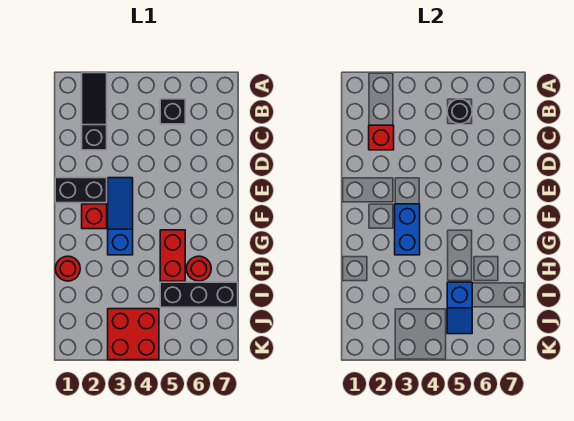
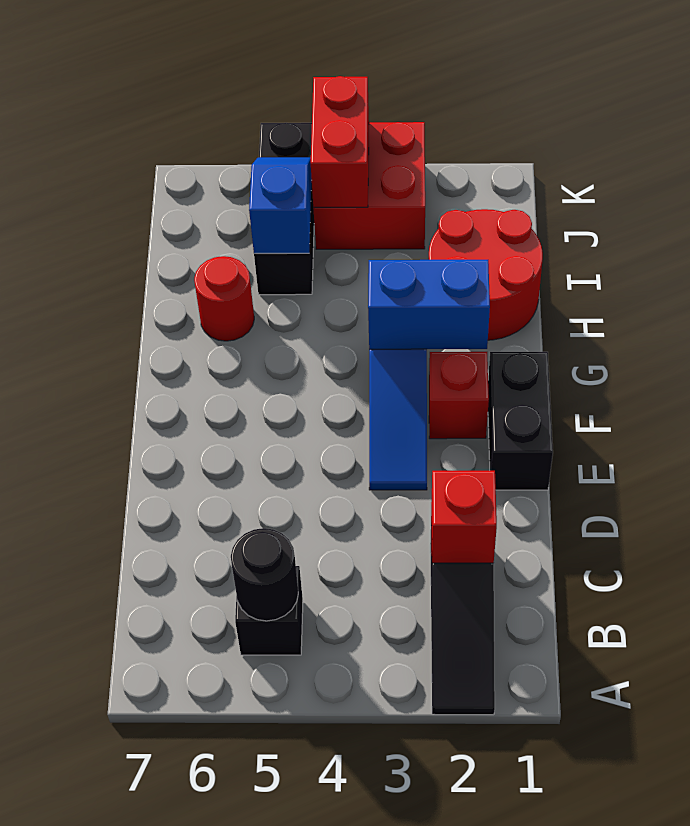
black brick E1:E2 level 1 -> black brick E1:F1 level 1
blue brick F3:G3 level 2 -> blue brick G2:G3 level 2
red brick G5:H5 level 1 -> red brick J4:K4 level 2
red round brick H1 level 1 -> red round brick H1:I2 level 1
black brick I5:I7 level 1 -> black brick I5:K5 level 1

